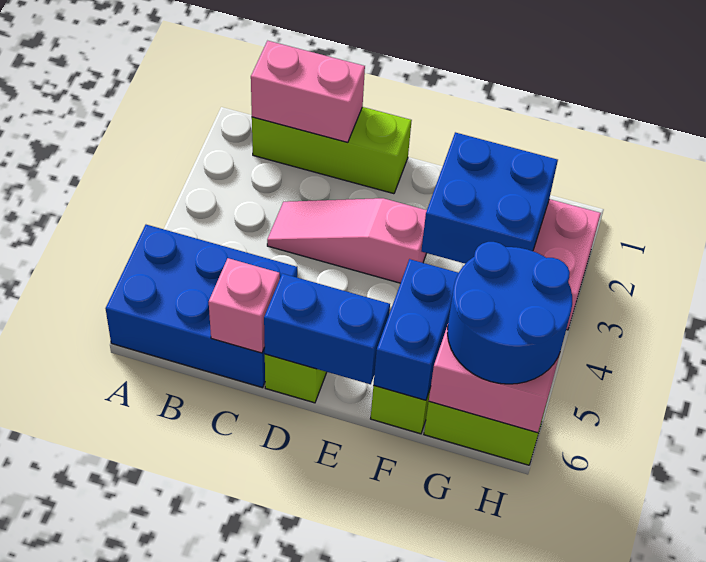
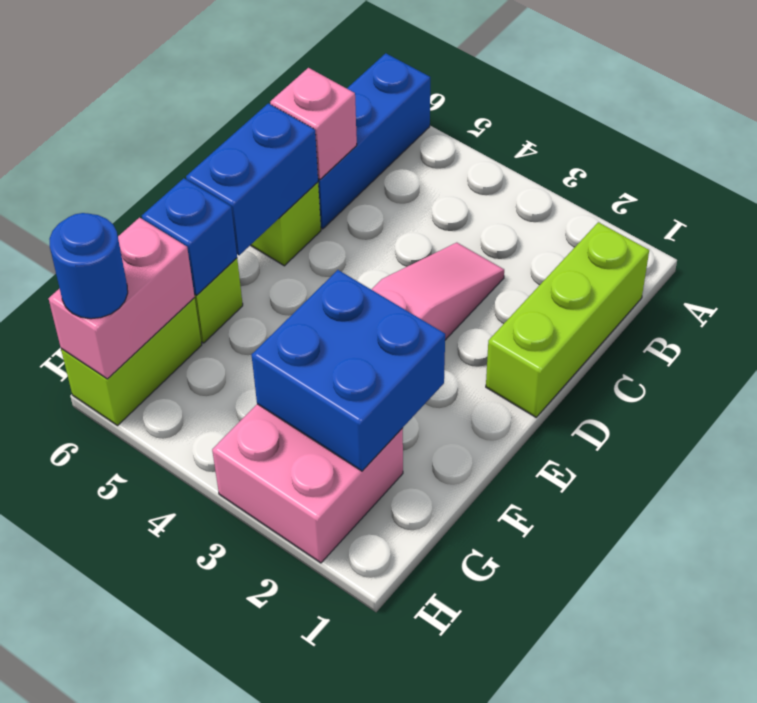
blue brick A5:C6 level 1 -> blue brick A6:C6 level 1
pink brick B1:C1 level 2 -> none
blue brick F5:F6 level 2 -> blue brick F6 level 2
blue round brick G5:H6 level 3 -> blue round brick H6 level 3

